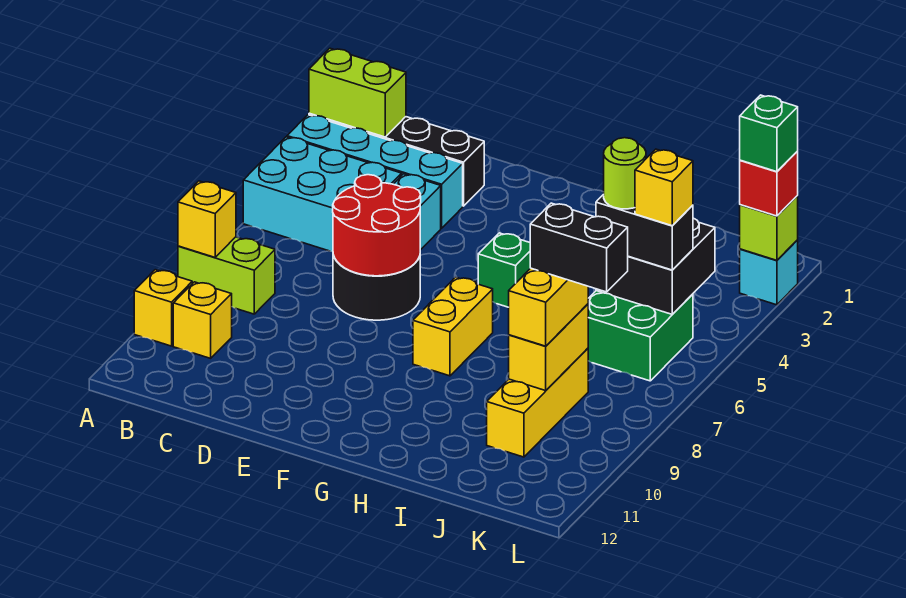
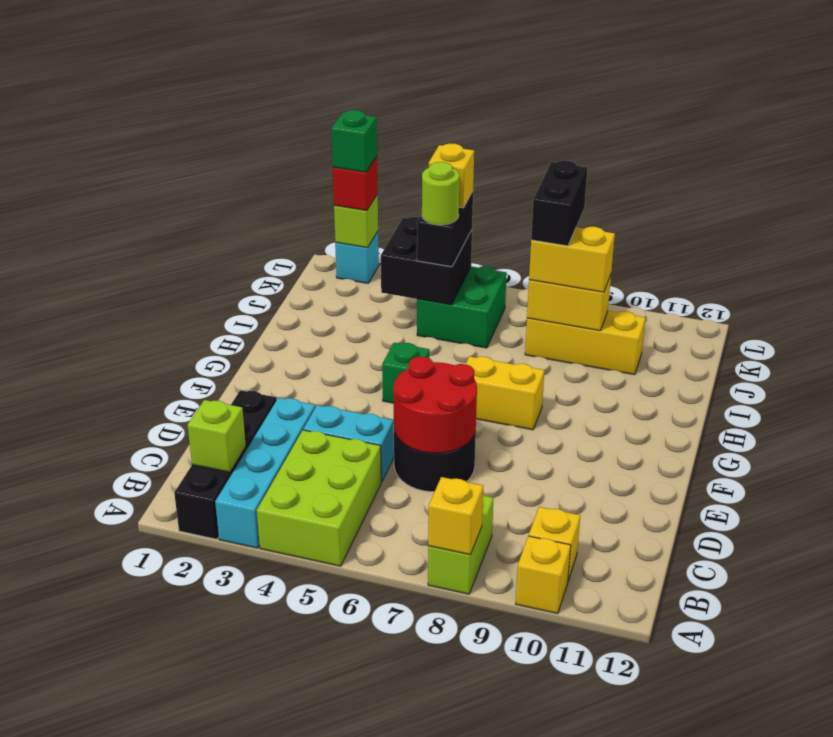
lime brick A2:B2 level 2 -> lime brick B2 level 2
cyan brick A4:C5 level 1 -> lime brick A4:C5 level 1

